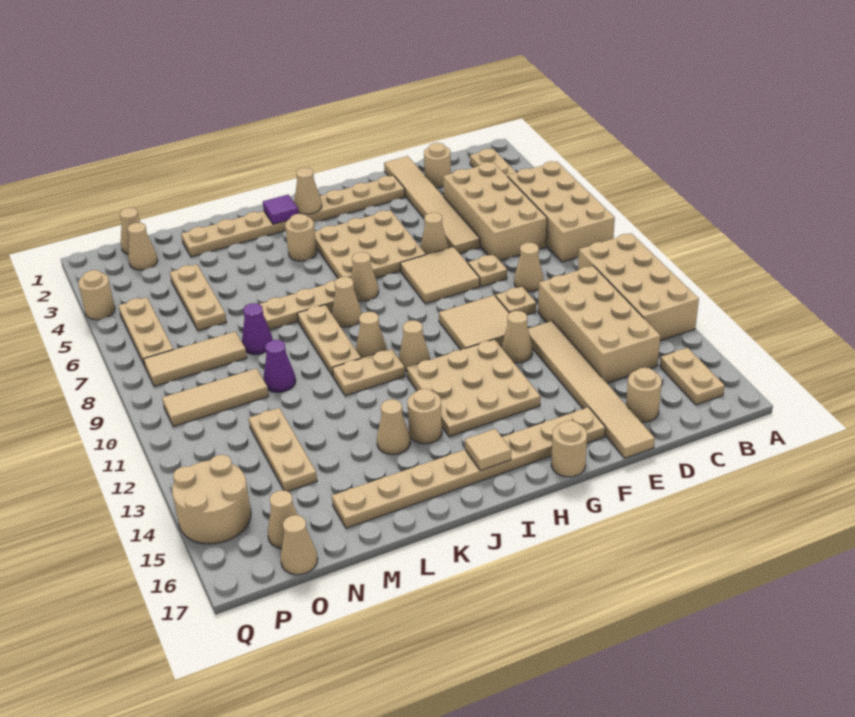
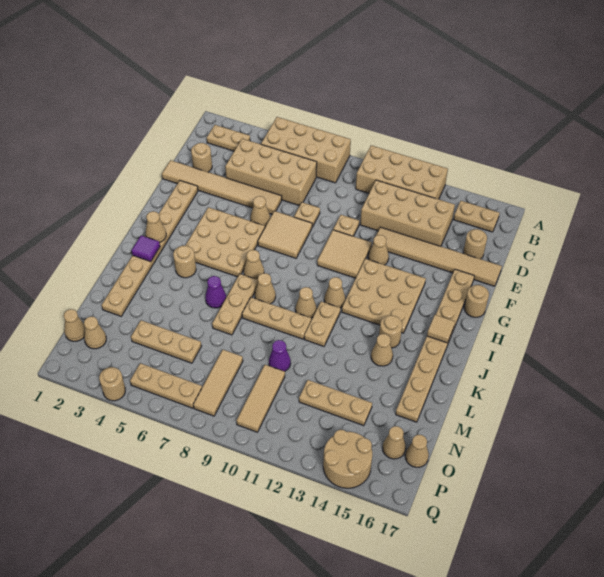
tan cone D9 level 1 -> none
purple cone M8 level 1 -> purple cone K6 level 1

